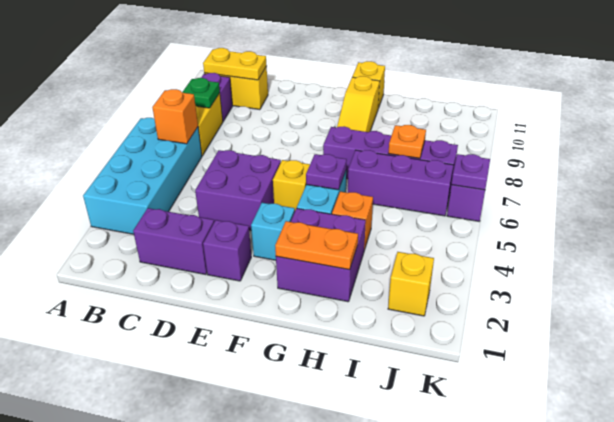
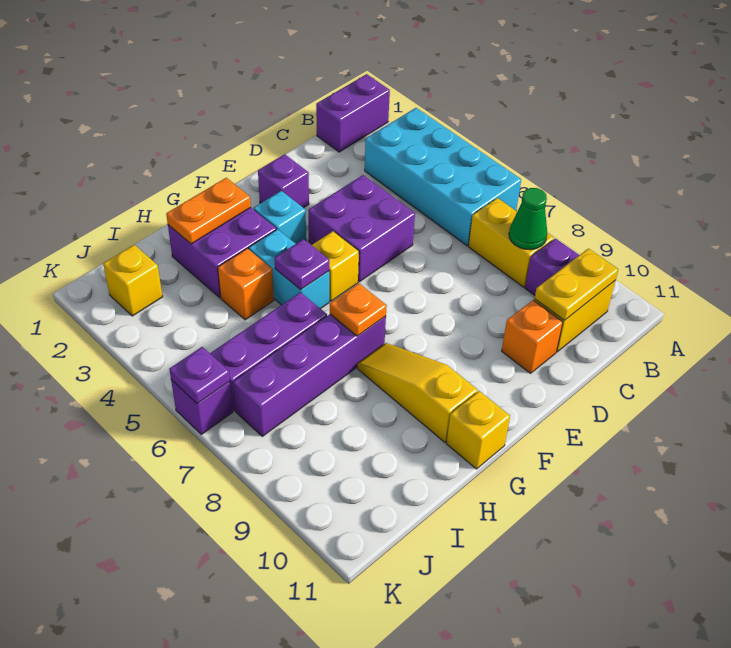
orange brick B6 level 2 -> orange brick D10 level 1
green plate B8 level 2 -> green cone B8 level 2
purple brick C2:D2 level 1 -> purple brick A1:B1 level 1
orange plate I7 level 2 -> orange plate G7 level 2

